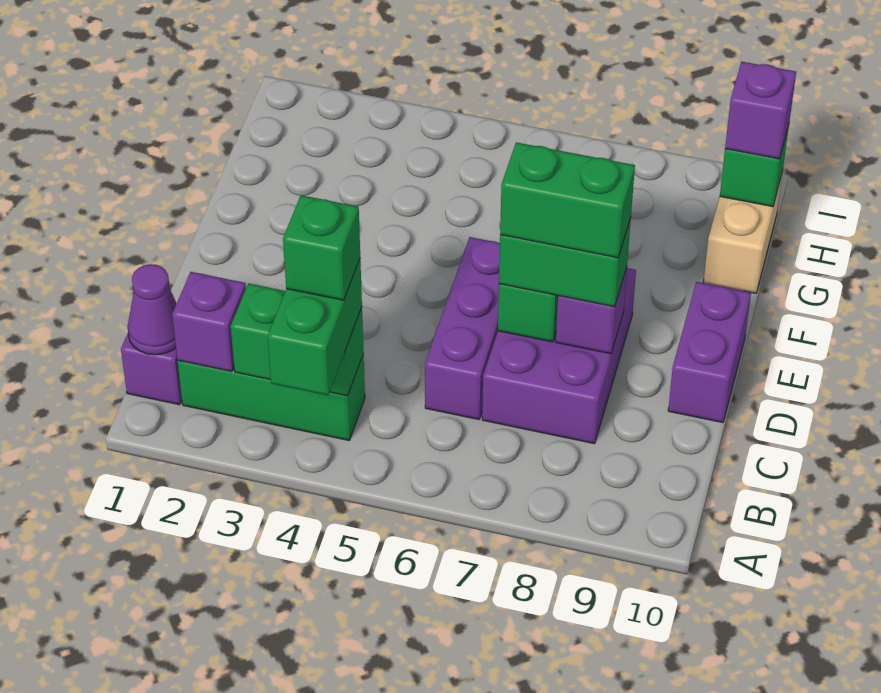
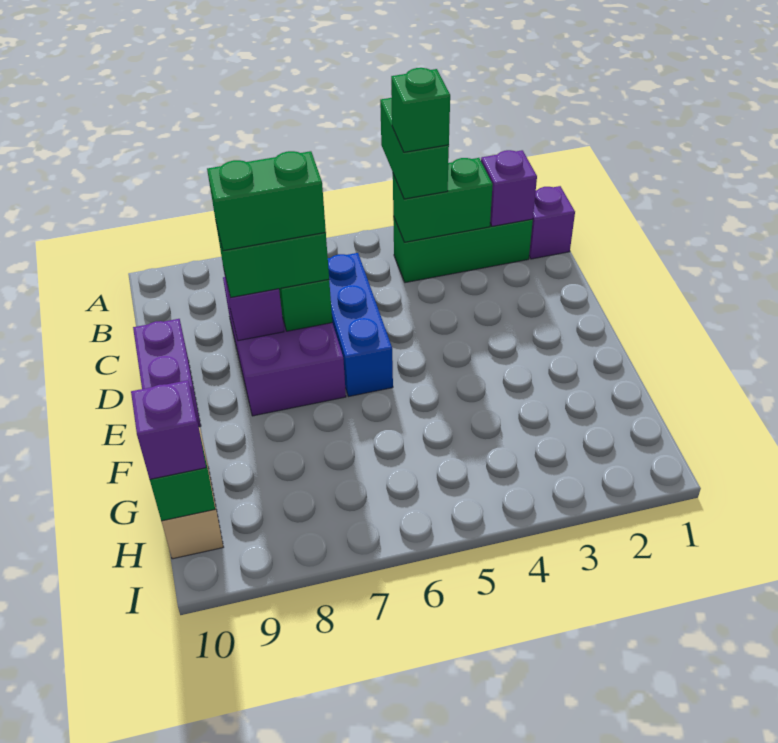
purple cone B1 level 2 -> none
purple brick C6:E6 level 1 -> blue brick C6:E6 level 1

